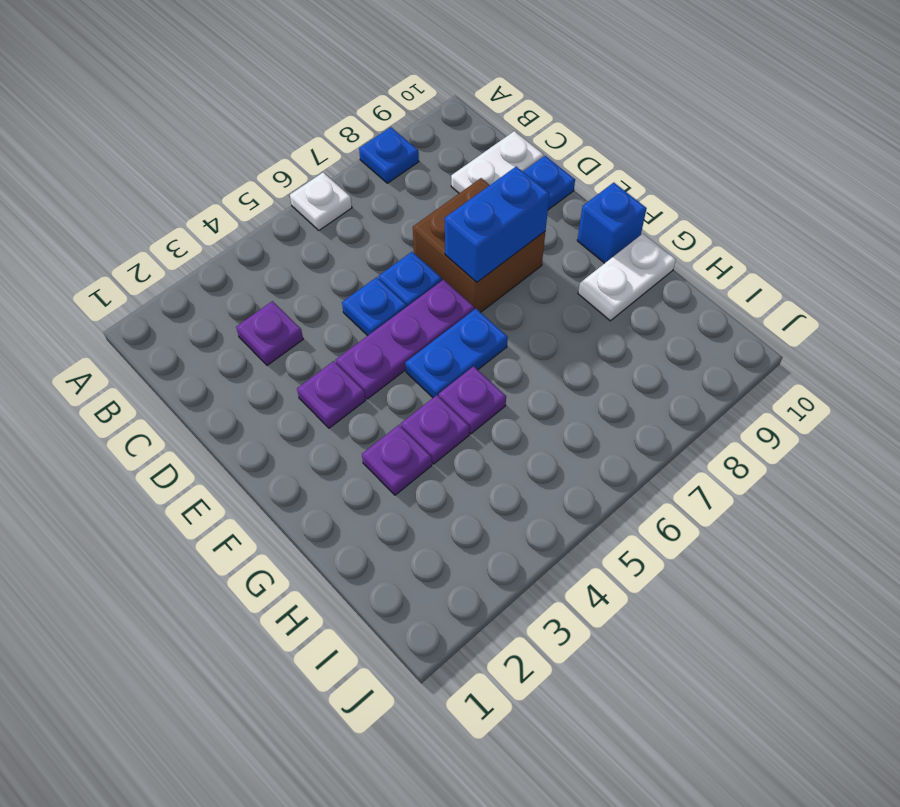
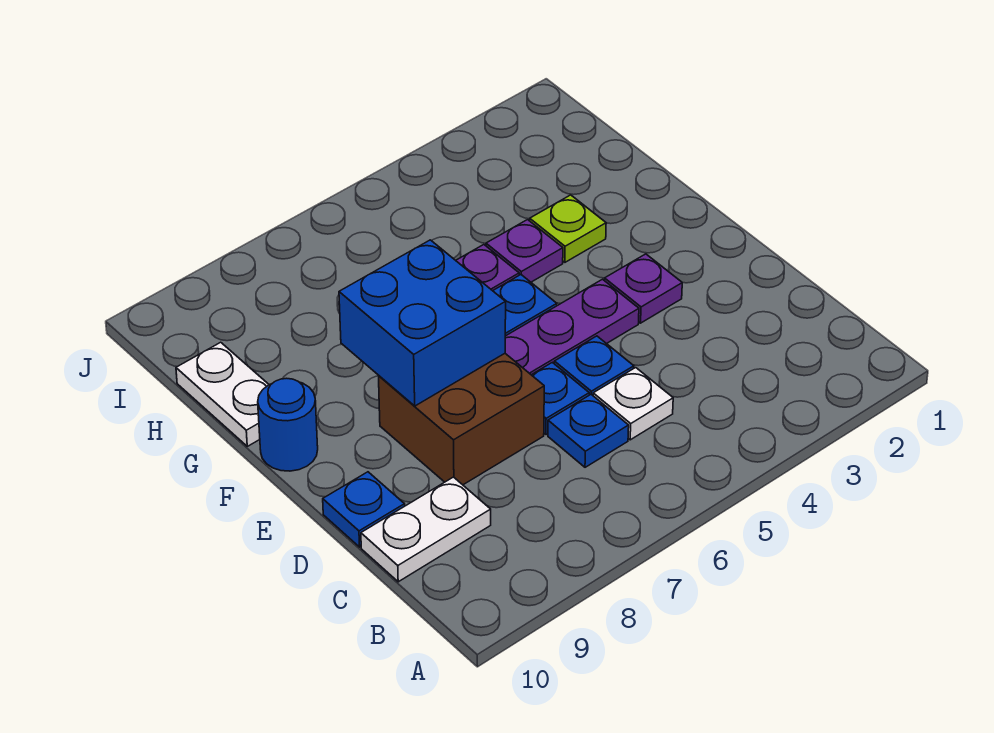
white plate A6 level 1 -> white plate C5 level 1
blue plate A8 level 1 -> blue plate C6 level 1
purple plate C3 level 1 -> none
blue brick E7:E8 level 2 -> blue brick E7:F8 level 2
blue brick F10 level 1 -> blue round brick F10 level 1
purple plate G3 level 1 -> lime plate G3 level 1
white plate G9:G10 level 1 -> white plate G10:H10 level 1

